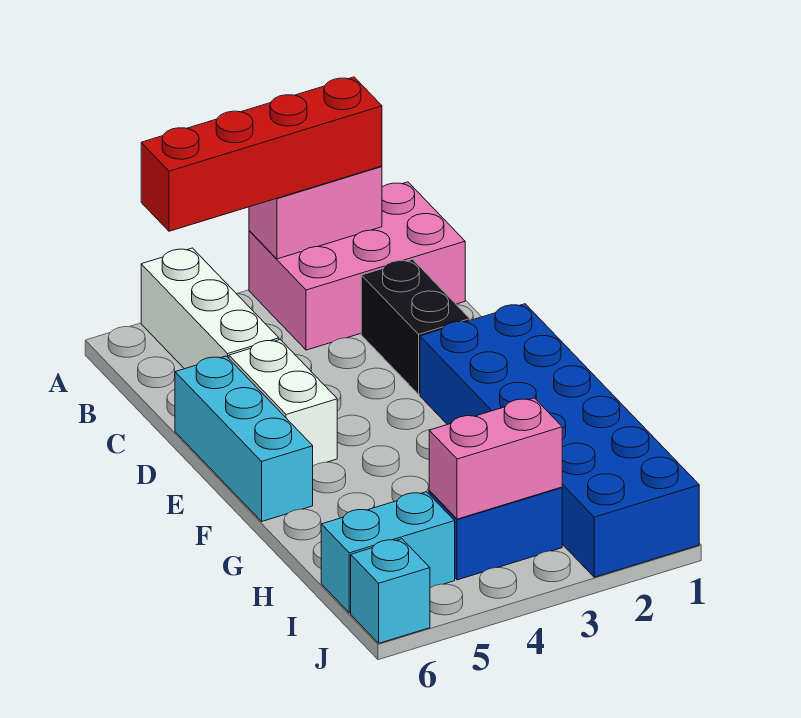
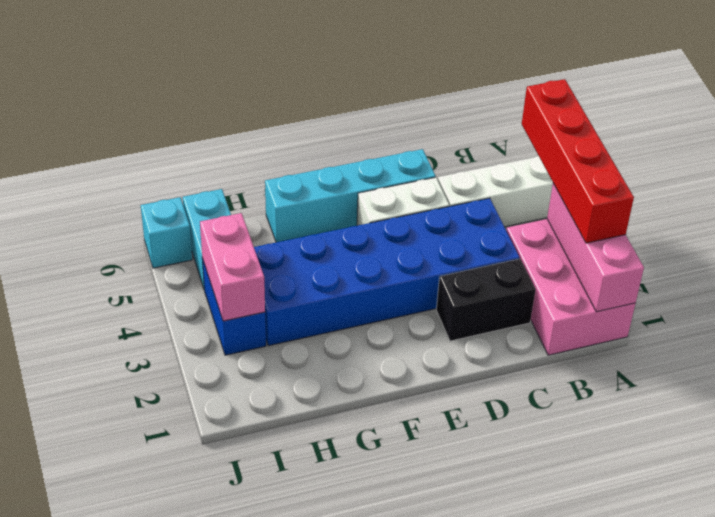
pink brick A2:A3 level 2 -> pink brick A1:A3 level 2
cyan brick D6:F6 level 1 -> cyan brick D6:G6 level 1
blue brick E1:J2 level 1 -> blue brick C3:H4 level 1

